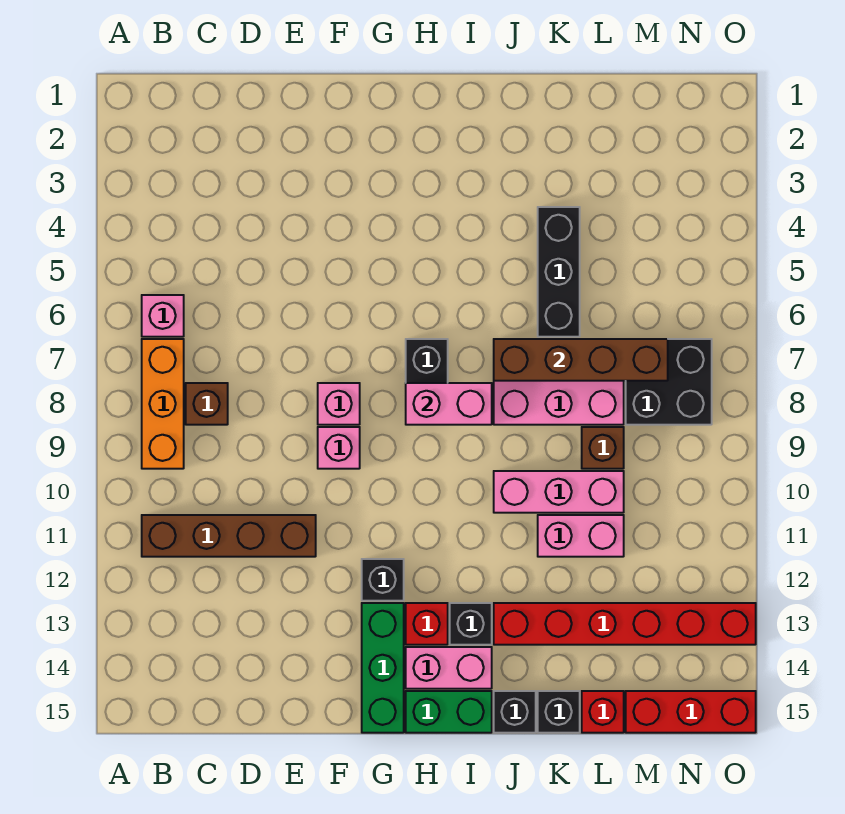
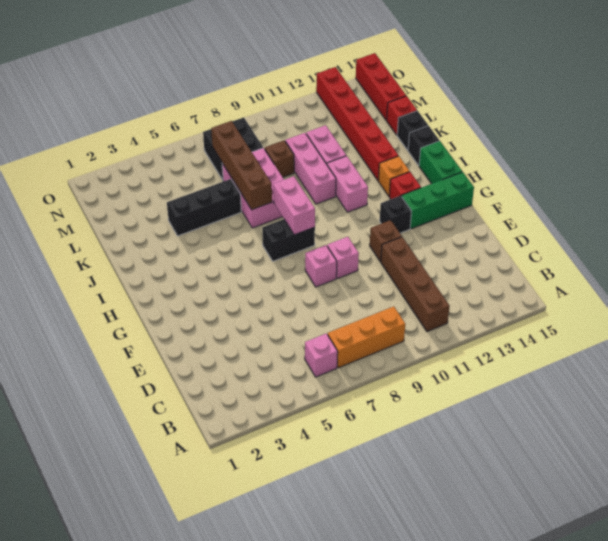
brown brick C8 level 1 -> brown brick F11 level 1
pink brick H14:I14 level 1 -> pink brick I11:J11 level 1
black brick I13 level 1 -> orange brick I13 level 1

